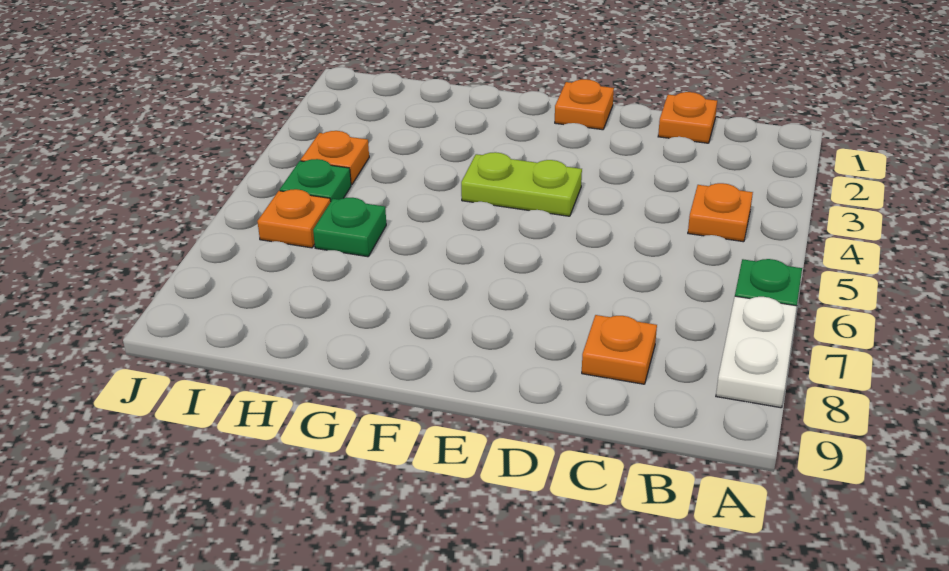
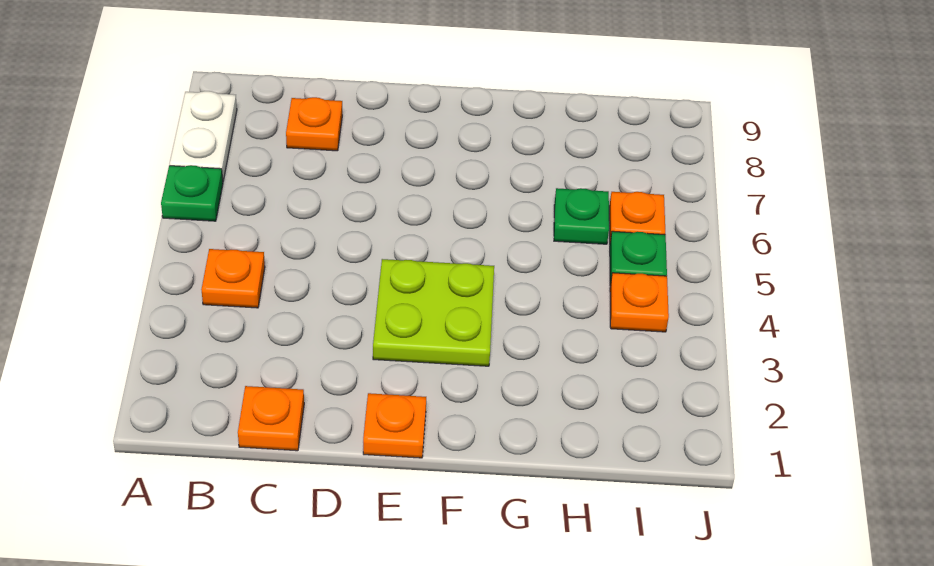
lime plate E4:F4 level 1 -> lime plate E3:F4 level 1

